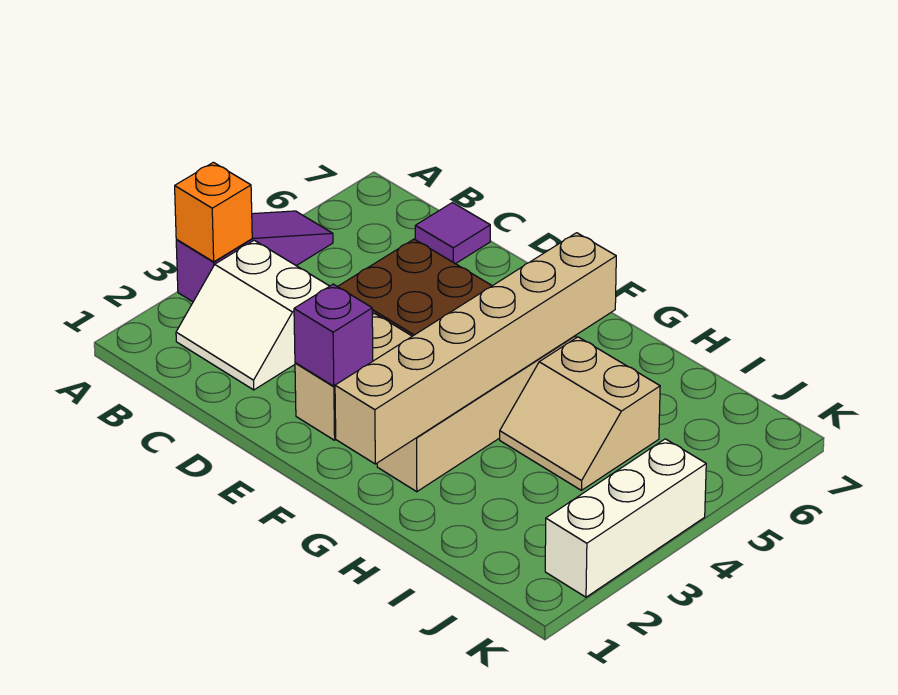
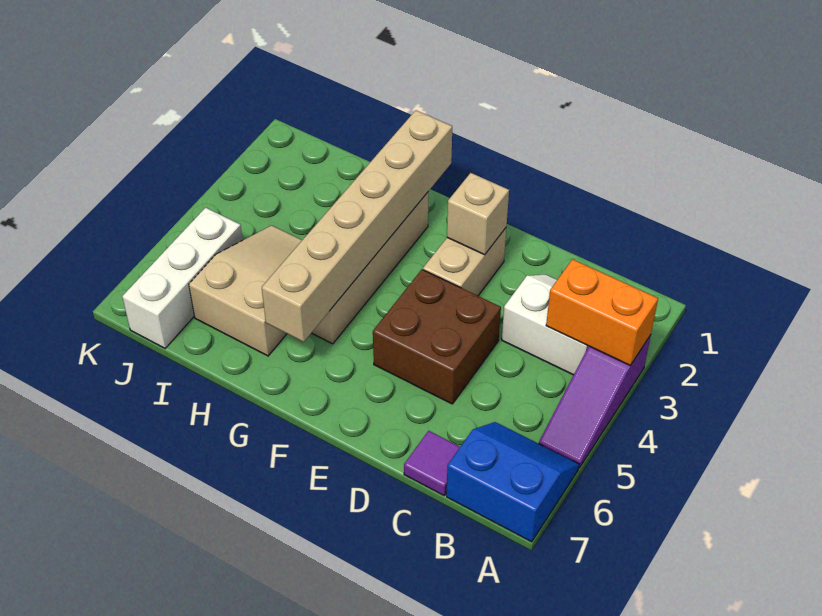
orange brick A3 level 2 -> orange brick A3:B3 level 2
none -> blue slope A6:B7 level 1 top 7
purple brick E2 level 2 -> tan brick E2 level 2
tan slope H4:I5 level 1 top 5 -> tan slope H4:I6 level 1 top 6
white brick K2:K4 level 1 -> white brick J5:J7 level 1

